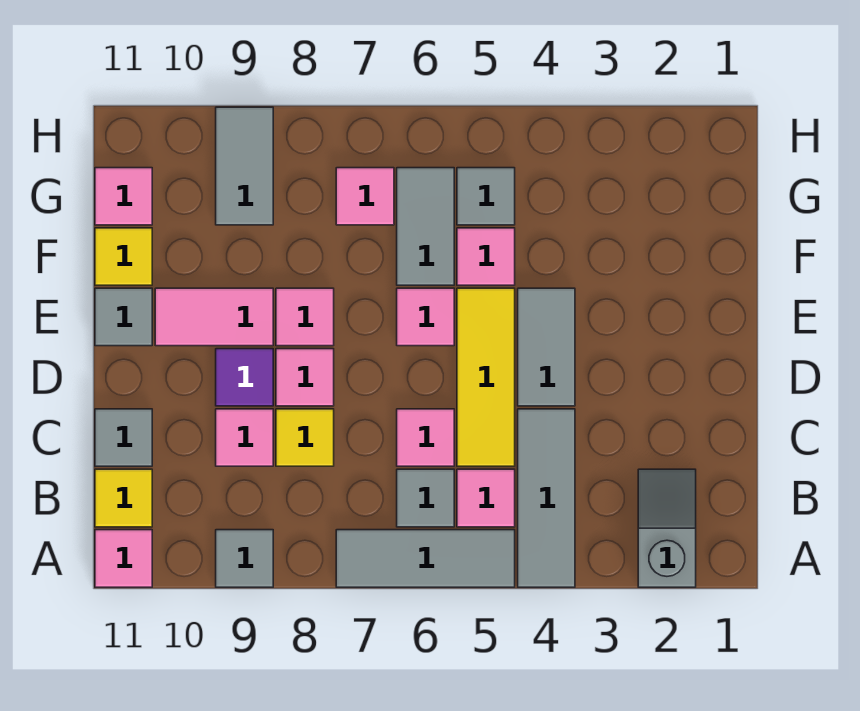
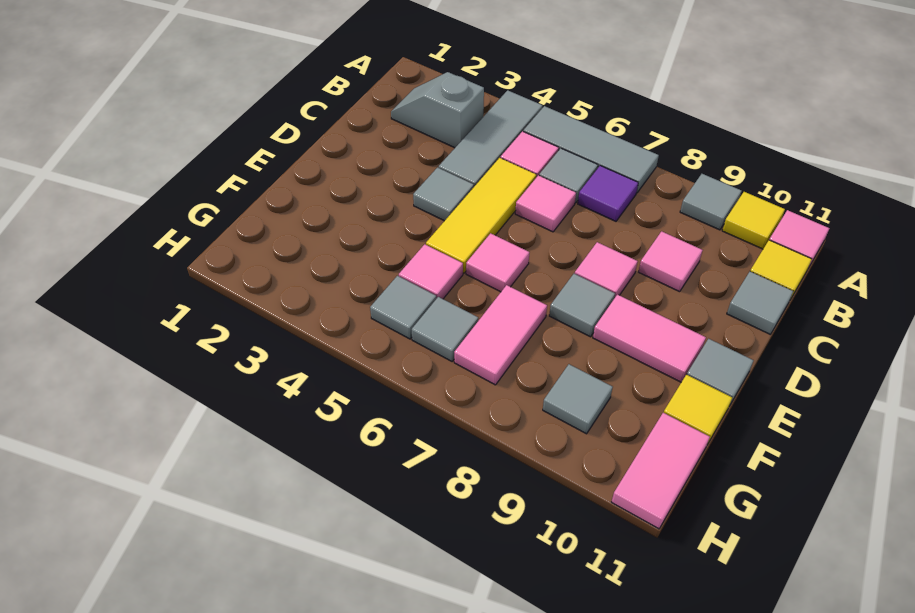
grey slope A2:B2 level 1 top A -> grey slope B2:B3 level 1 top 3
yellow tile C8 level 1 -> yellow tile A10 level 1
grey tile D4:E4 level 1 -> grey tile D4 level 1
purple tile D9 level 1 -> purple tile B7 level 1
pink tile E8 level 1 -> grey tile E8 level 1
grey tile F6:G6 level 1 -> grey tile G6 level 1
pink tile G7 level 1 -> pink tile F7:G7 level 1
grey tile G9:H9 level 1 -> grey tile G9 level 1
pink tile G11 level 1 -> pink tile G11:H11 level 1

